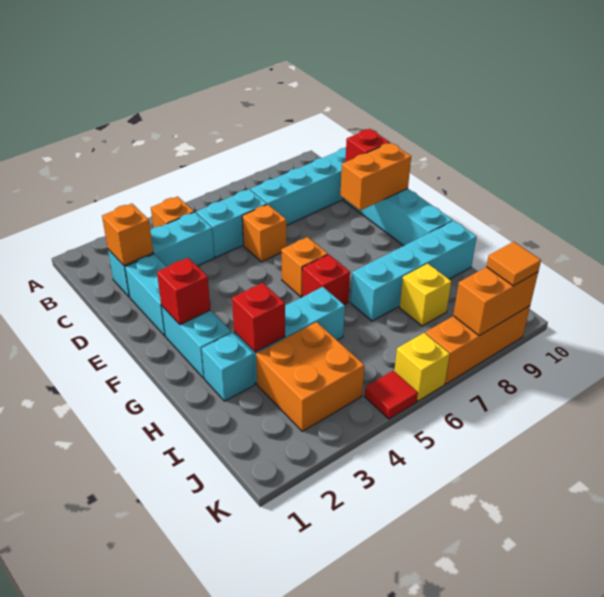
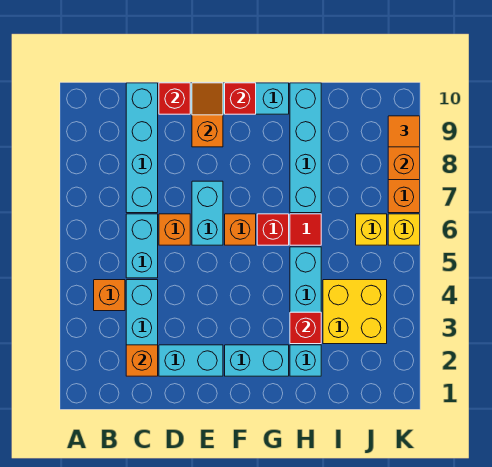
none -> cyan brick E6:E7 level 1
orange brick E9:E10 level 2 -> orange slope E9:E10 level 2 top 9
red brick F2 level 2 -> red brick F10 level 2
orange brick I3:J4 level 1 -> yellow brick I3:J4 level 1
yellow brick I8 level 1 -> yellow brick J6 level 1
red tile K5 level 1 -> red tile H6 level 1

